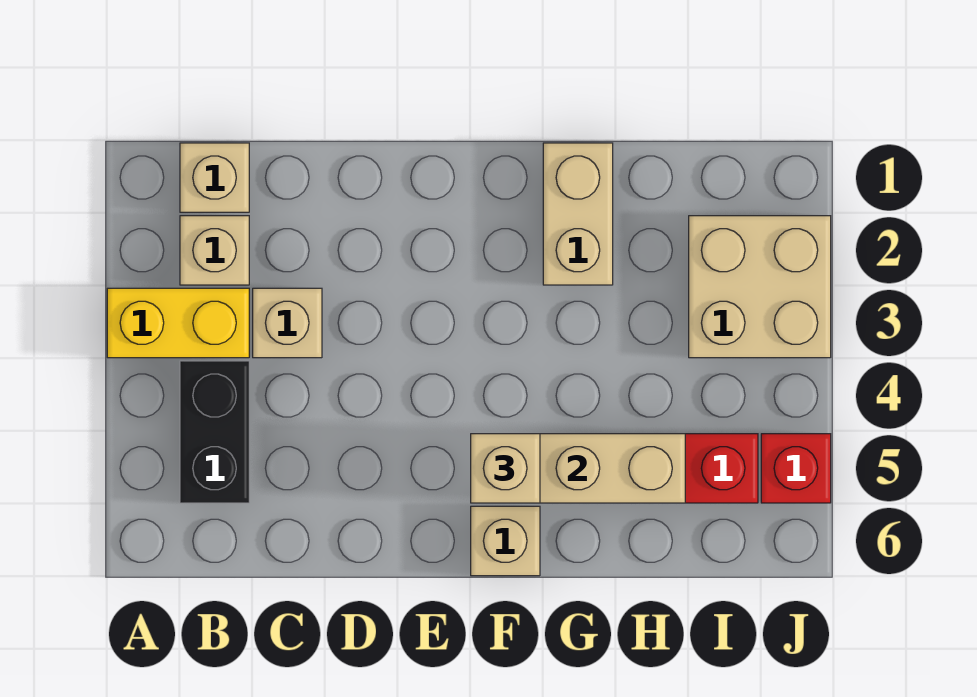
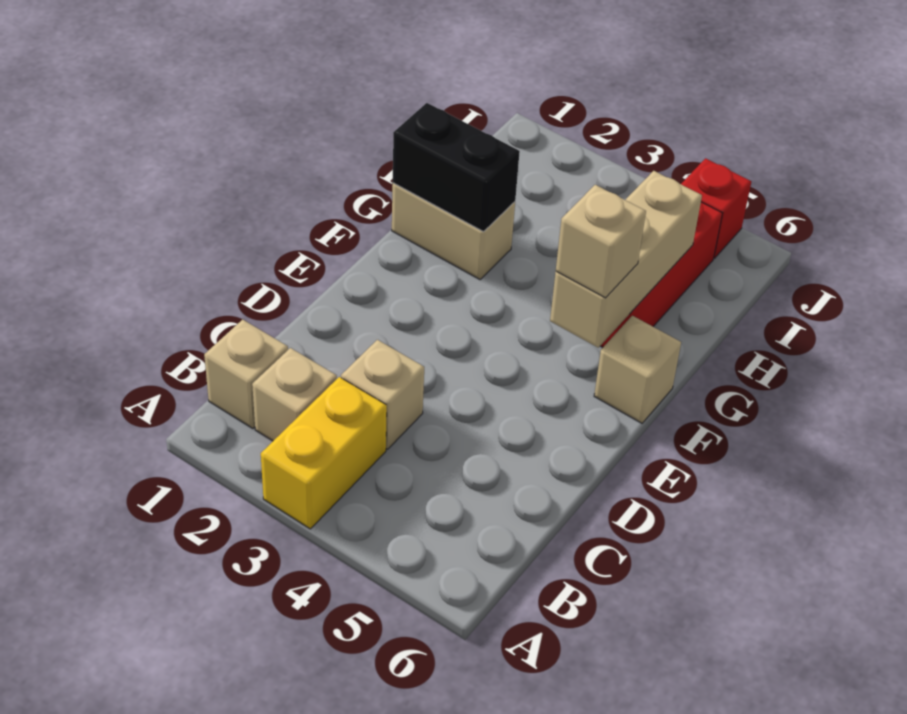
black brick B4:B5 level 1 -> black brick G1:G2 level 2
tan brick I2:J3 level 1 -> none

